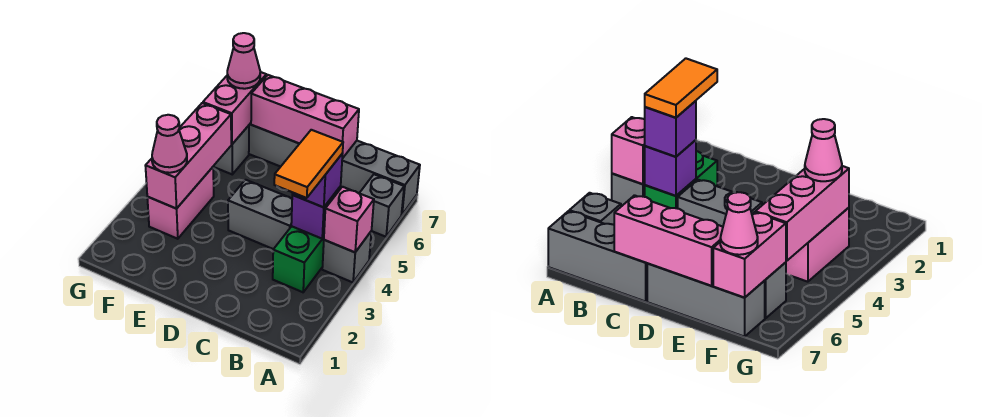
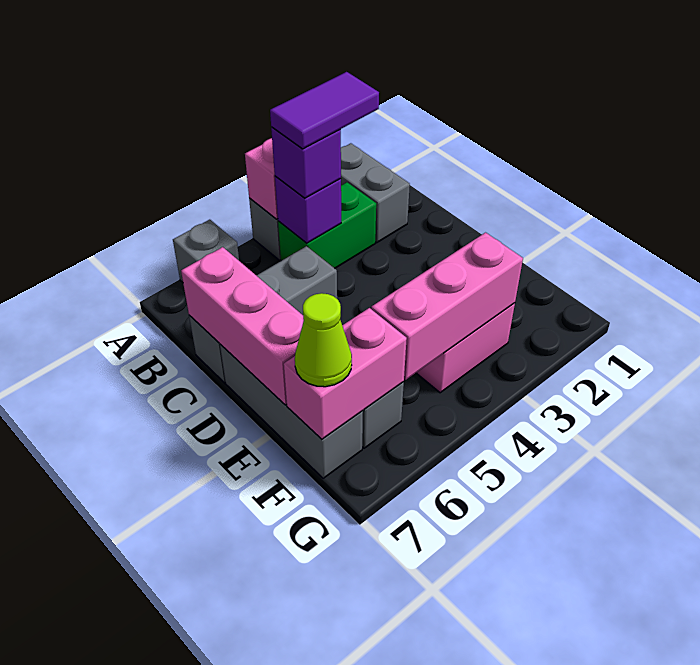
grey brick A7:C7 level 1 -> grey brick C5:C7 level 1
orange tile B3:B4 level 4 -> purple tile B3:B4 level 4
grey brick C4:D4 level 1 -> grey brick A2:B2 level 1
pink cone F3 level 3 -> none
pink cone F7 level 3 -> lime cone F7 level 3

